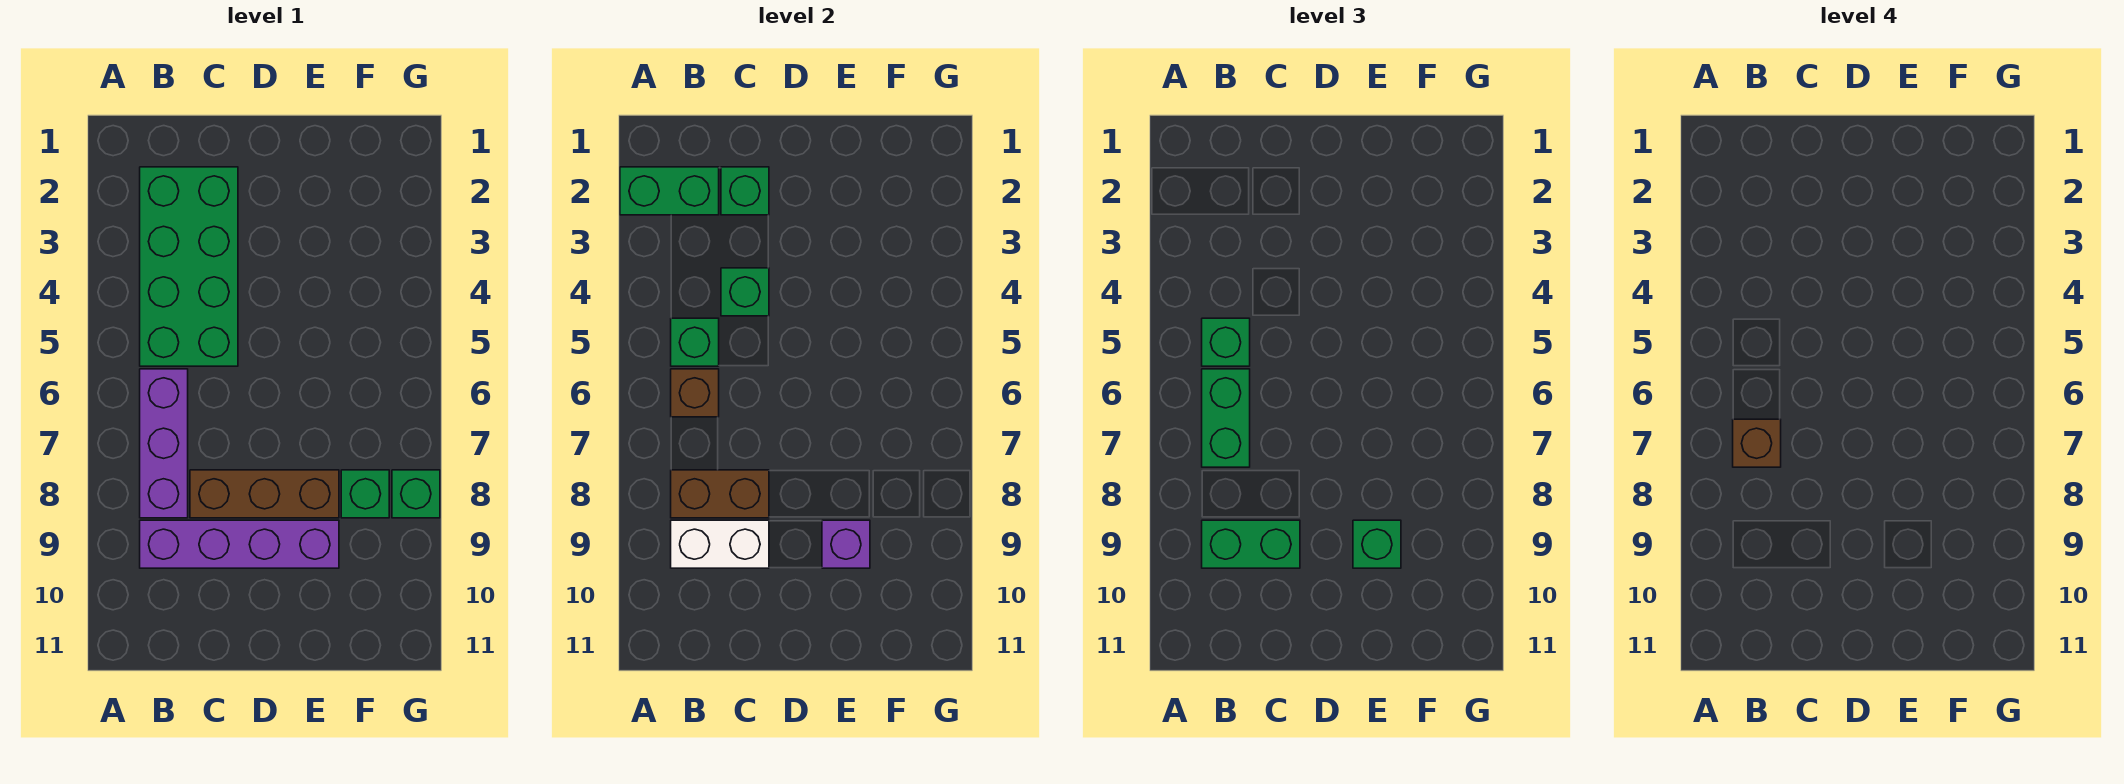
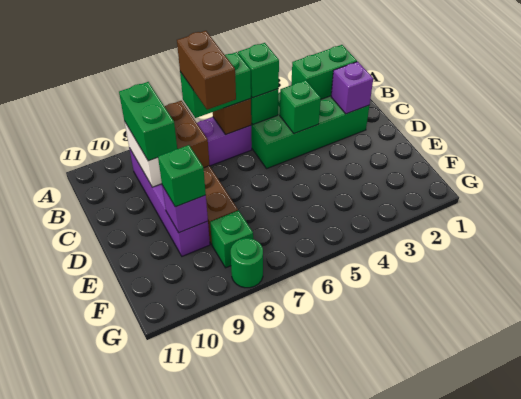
green brick A2:B2 level 2 -> green brick B2:B3 level 2
brown brick B7 level 4 -> brown brick B7:C7 level 4
green brick C2 level 2 -> purple brick C2 level 2
green brick G8 level 1 -> green round brick G8 level 1

